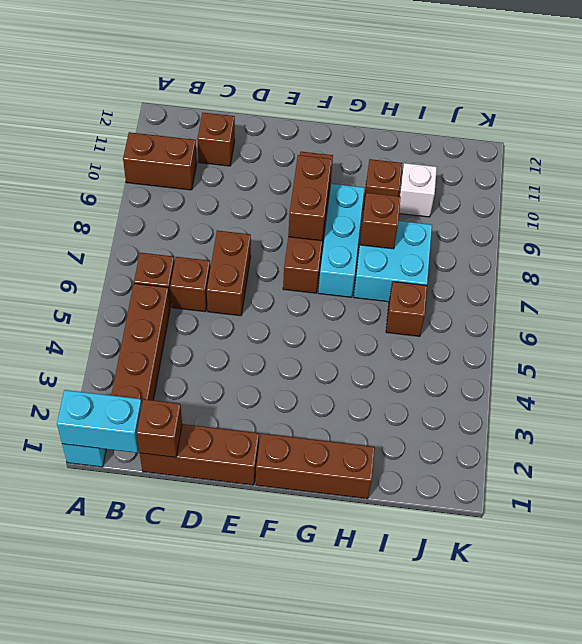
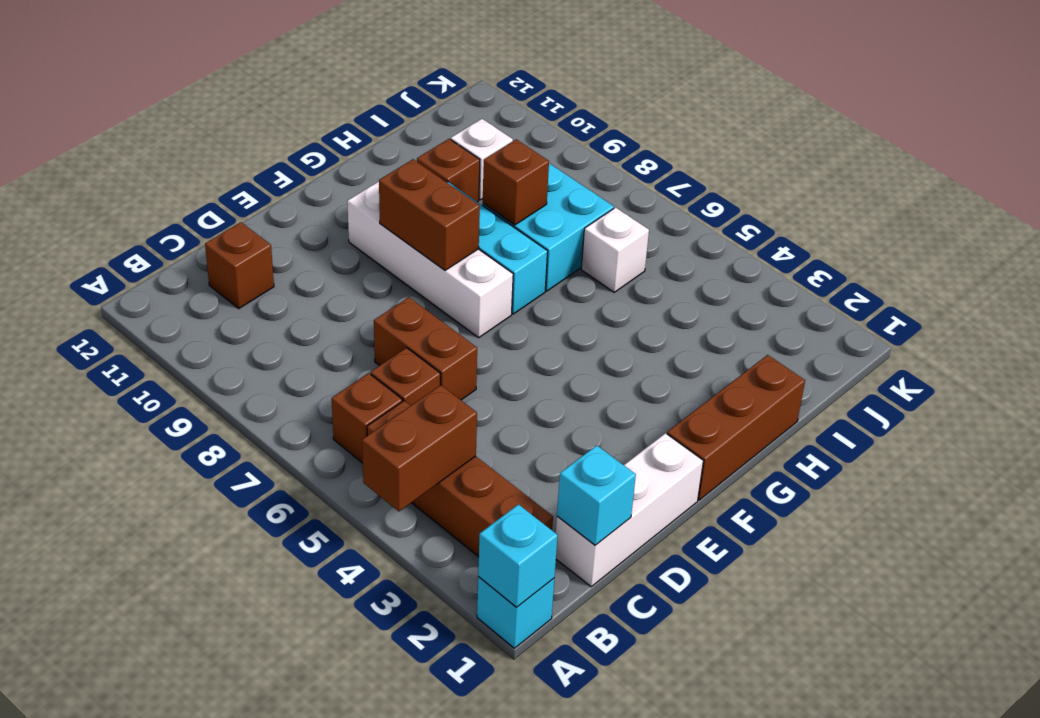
cyan brick A1:B1 level 2 -> cyan brick A1 level 2
brown brick A10:B10 level 1 -> brown brick A4:B4 level 2
brown brick C1:E1 level 1 -> white brick C1:E1 level 1
brown brick C1 level 2 -> cyan brick C1 level 2
brown brick F7:F10 level 1 -> white brick F7:F10 level 1
brown brick I6 level 1 -> white brick I6 level 1

